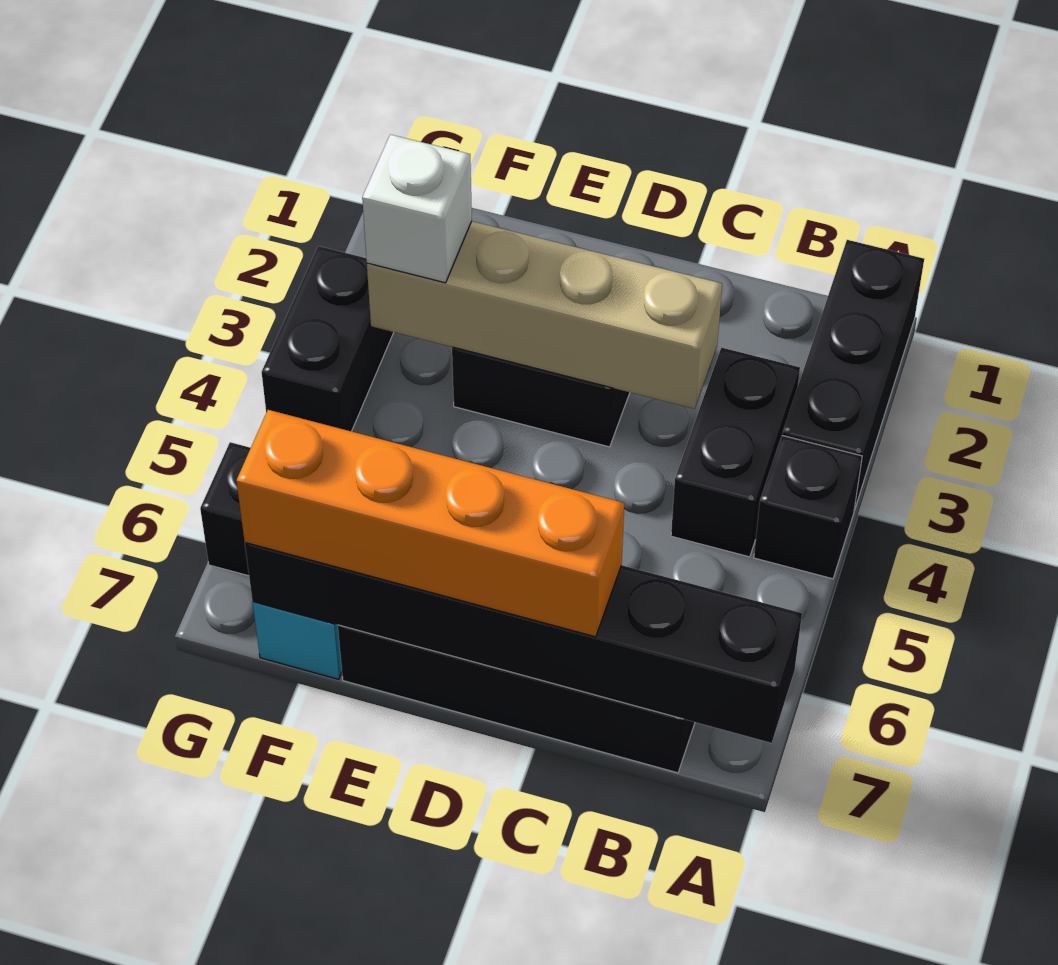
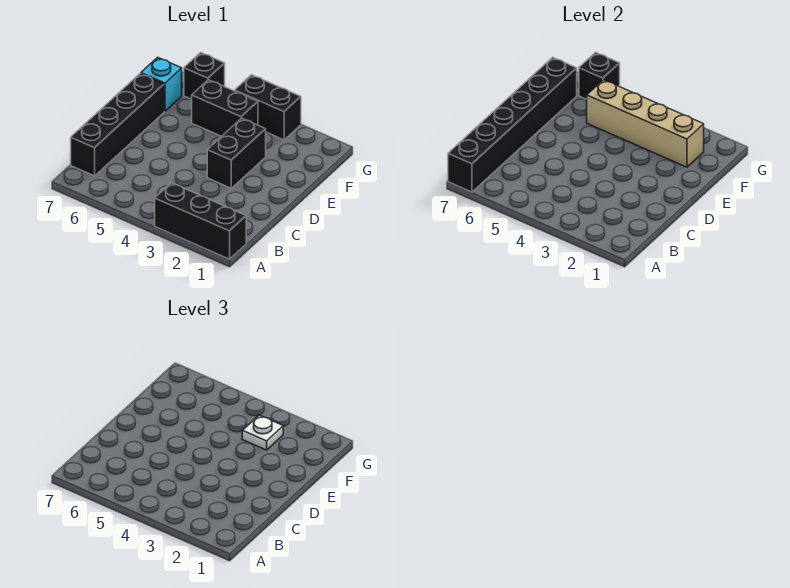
black brick A4 level 1 -> black brick G6 level 2
black brick B3:B4 level 1 -> black brick F4:F5 level 1
tan brick C3:F3 level 2 -> tan brick F2:F5 level 2
orange brick C7:F7 level 3 -> none
white brick F3 level 3 -> white plate F3 level 3

